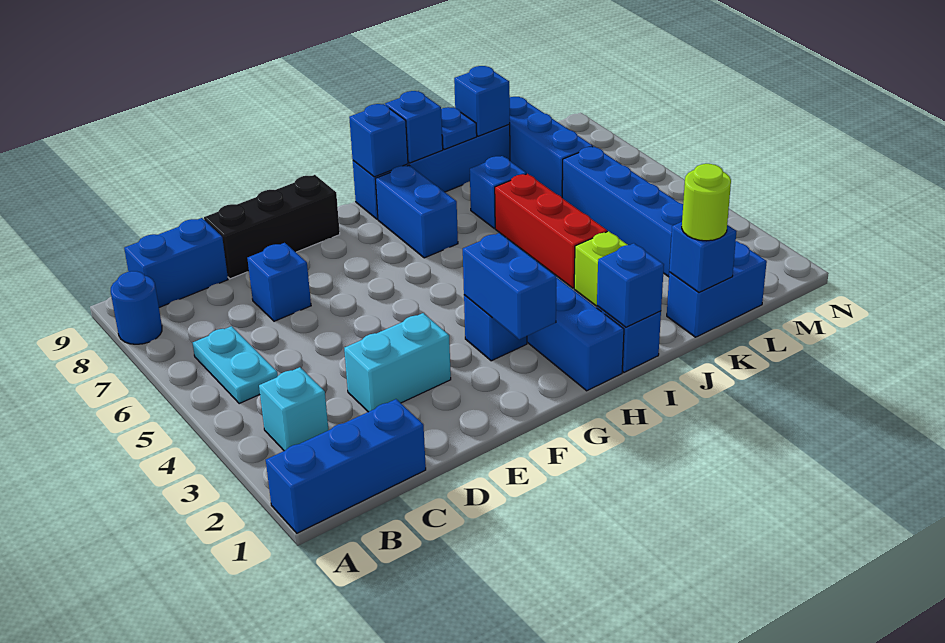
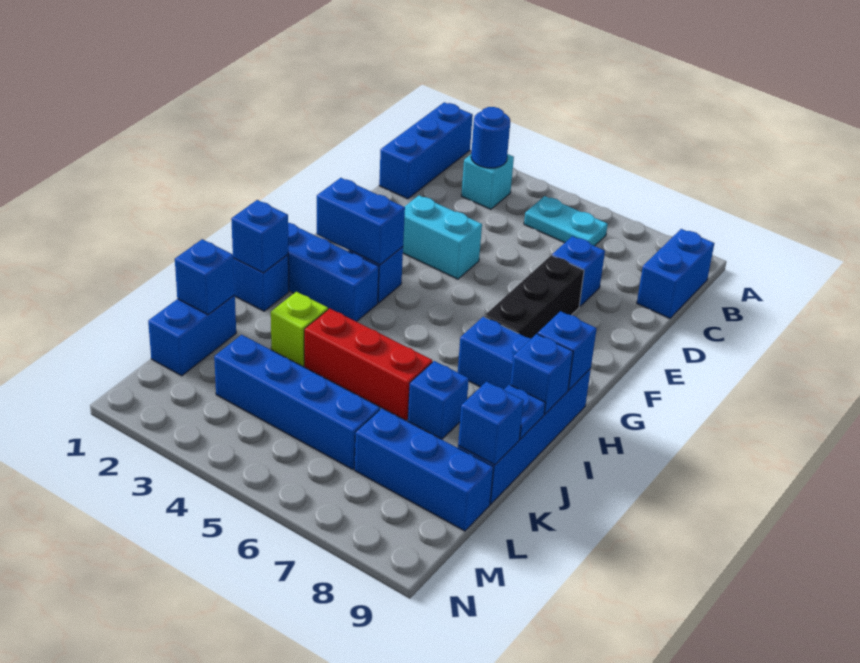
blue round brick A8 level 1 -> blue round brick B3 level 2
cyan brick D3:E3 level 1 -> cyan brick E3:E4 level 1
black brick D9:F9 level 1 -> black brick E7:G7 level 1
lime round brick K1 level 3 -> none

